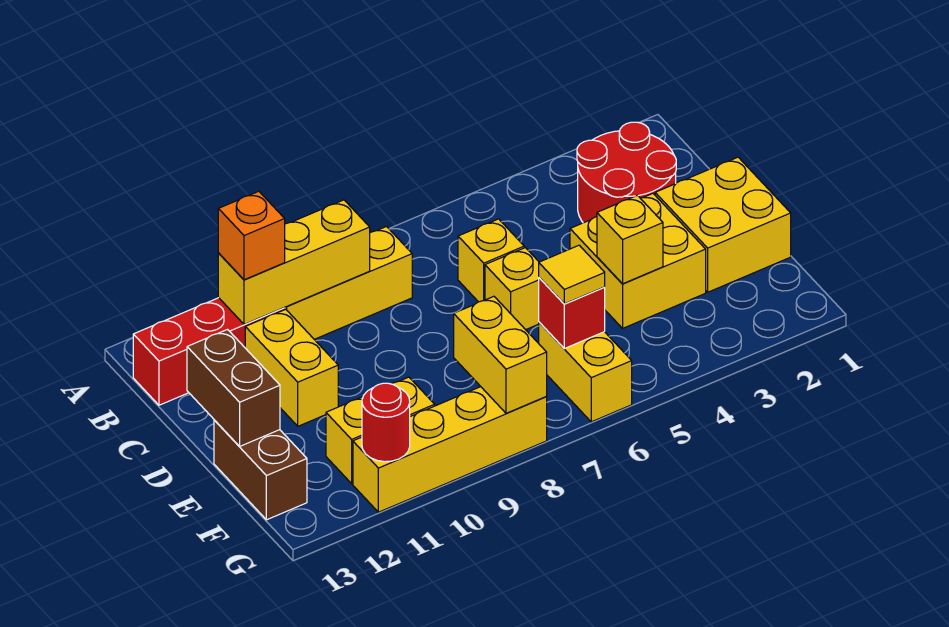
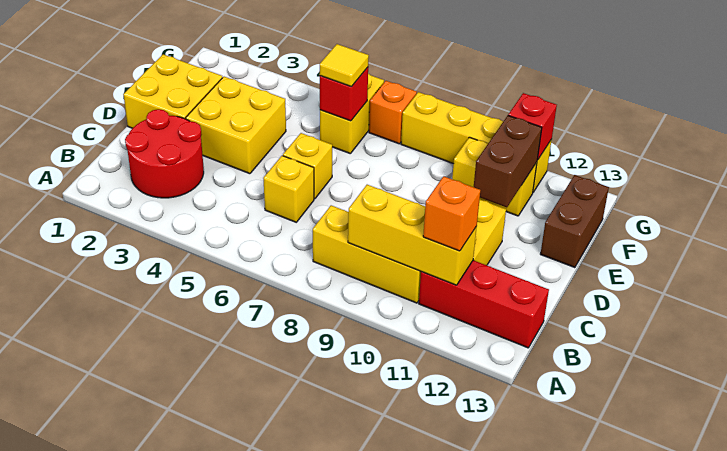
brown brick D13:E13 level 2 -> brown brick E11:F11 level 2
yellow brick E4 level 2 -> none
yellow brick F8:G8 level 2 -> none
none -> orange brick G7 level 1
red round brick G11 level 2 -> red brick G11 level 2

